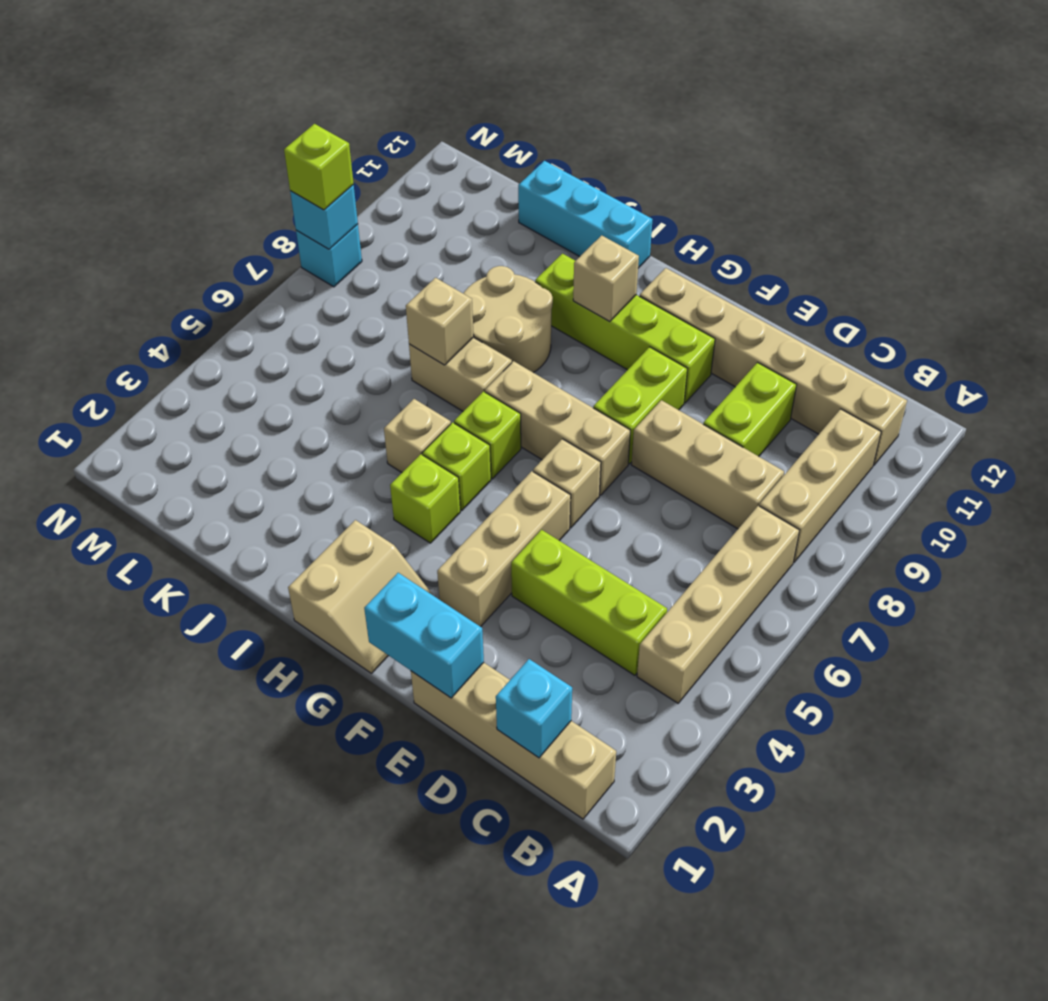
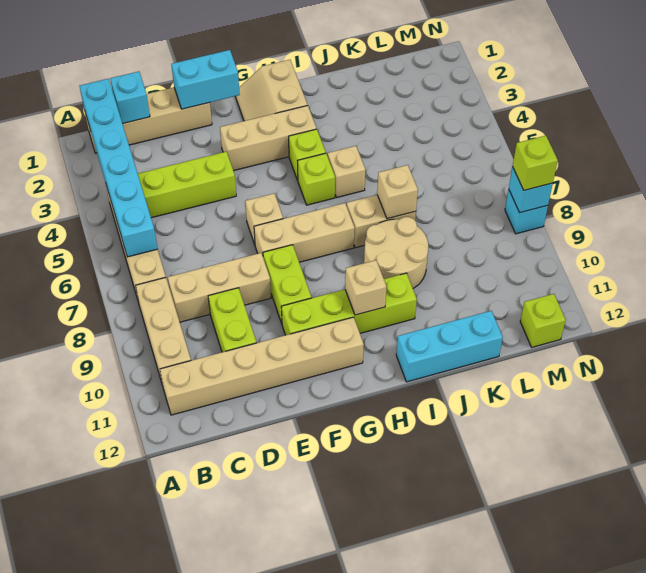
none -> cyan brick B1:B6 level 2
tan brick F3:F5 level 1 -> tan brick F3:H3 level 1
lime brick H6 level 1 -> lime brick M12 level 1

